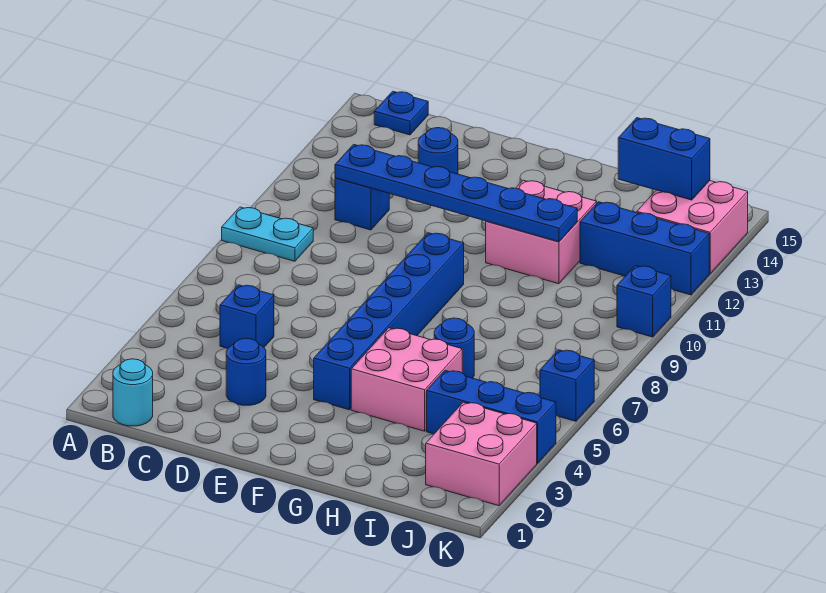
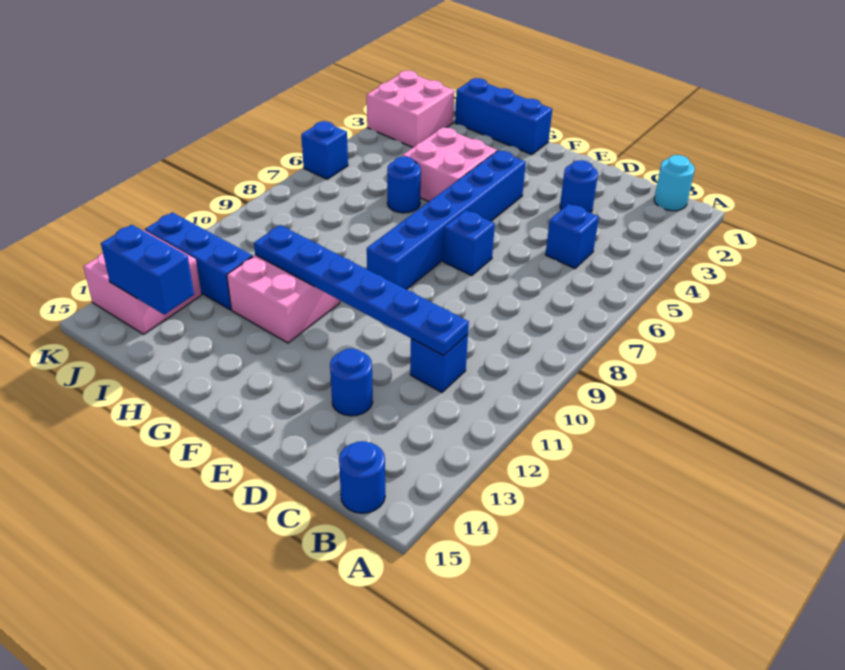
cyan plate A9:B9 level 1 -> none
blue plate B15 level 1 -> blue round brick B15 level 1
blue brick I4:K4 level 1 -> blue brick G1:I1 level 1
blue brick K10 level 1 -> blue brick E7 level 1

